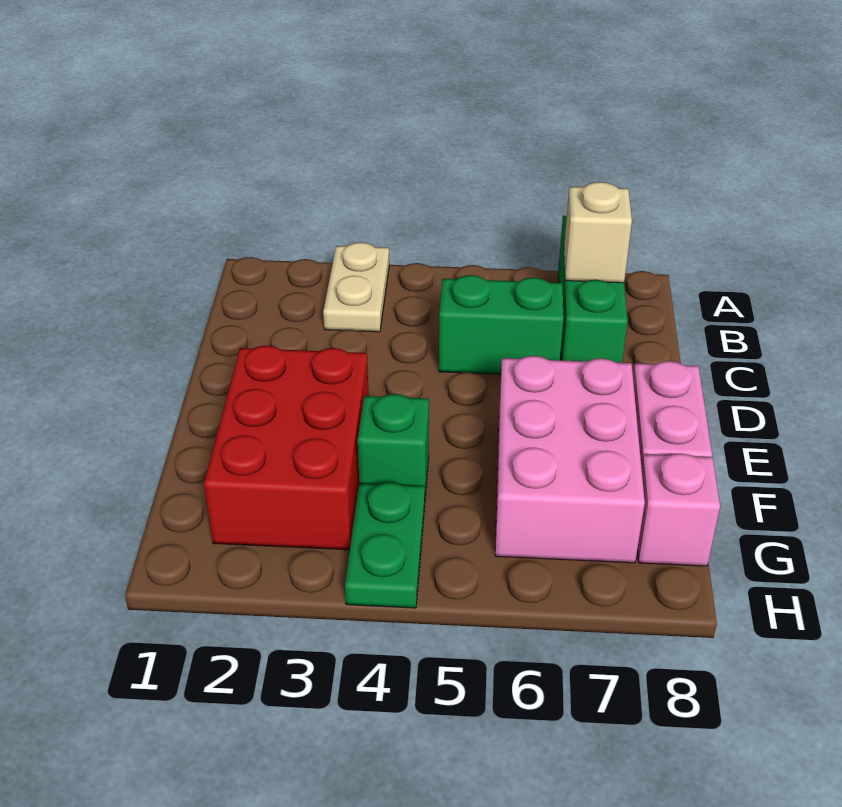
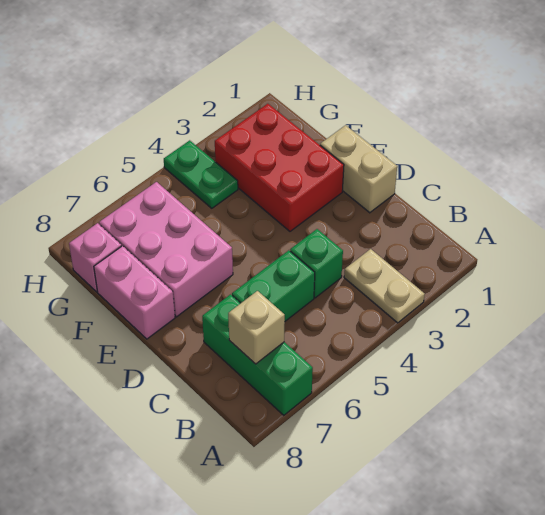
none -> tan brick D1:E1 level 1
green brick F4 level 1 -> green brick C4 level 1

